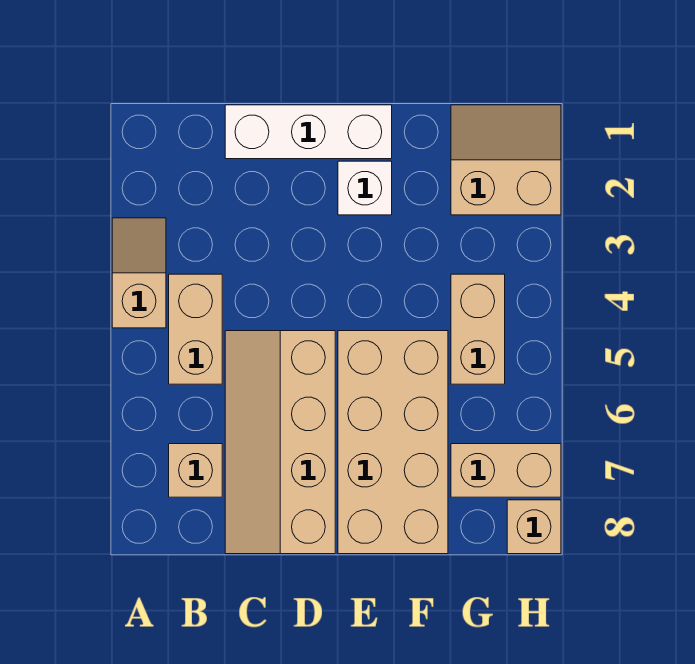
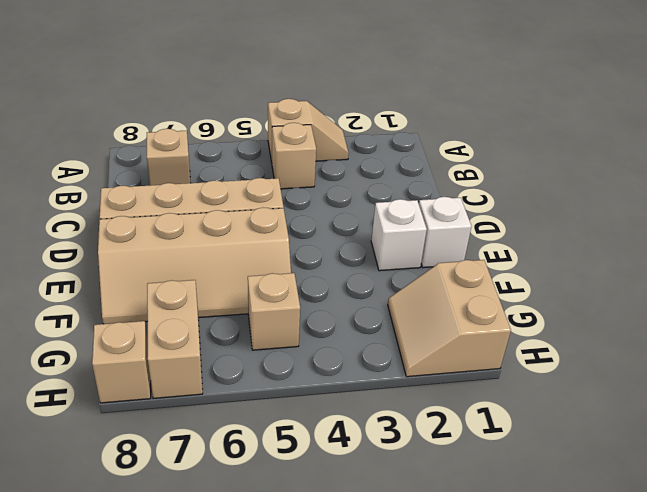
tan brick B4:B5 level 1 -> tan brick B4 level 1
white brick C1:E1 level 1 -> white brick E1 level 1
tan brick E5:F8 level 1 -> tan slope E5:F8 level 1 top E
tan slope G1:H2 level 1 top 2 -> tan slope G1:H2 level 1 top 1
tan brick G4:G5 level 1 -> tan brick G5 level 1

